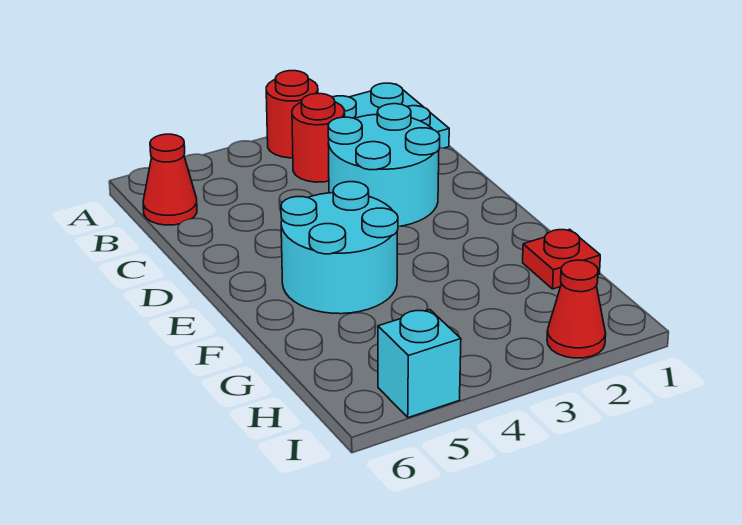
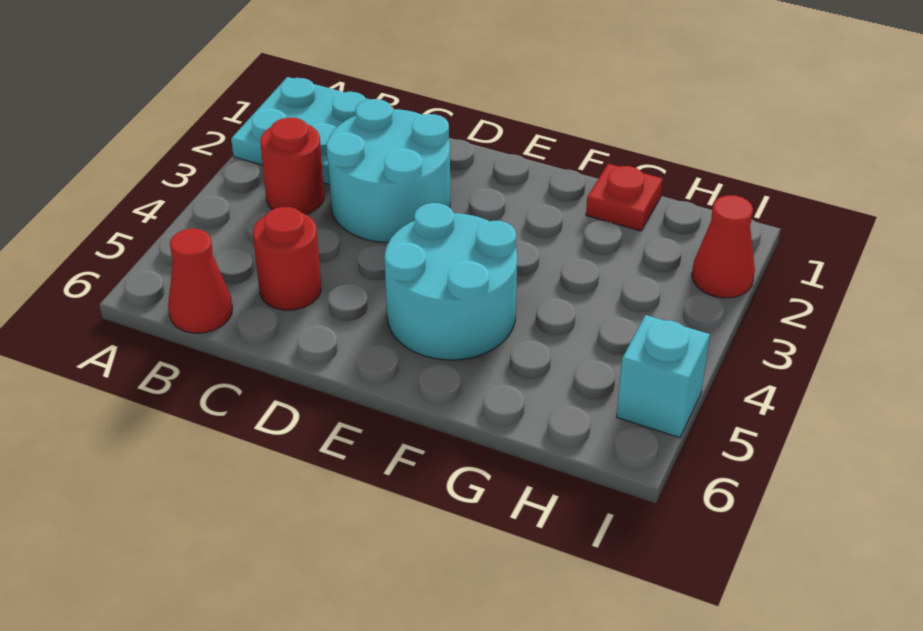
red round brick A3 level 1 -> red round brick C5 level 1

